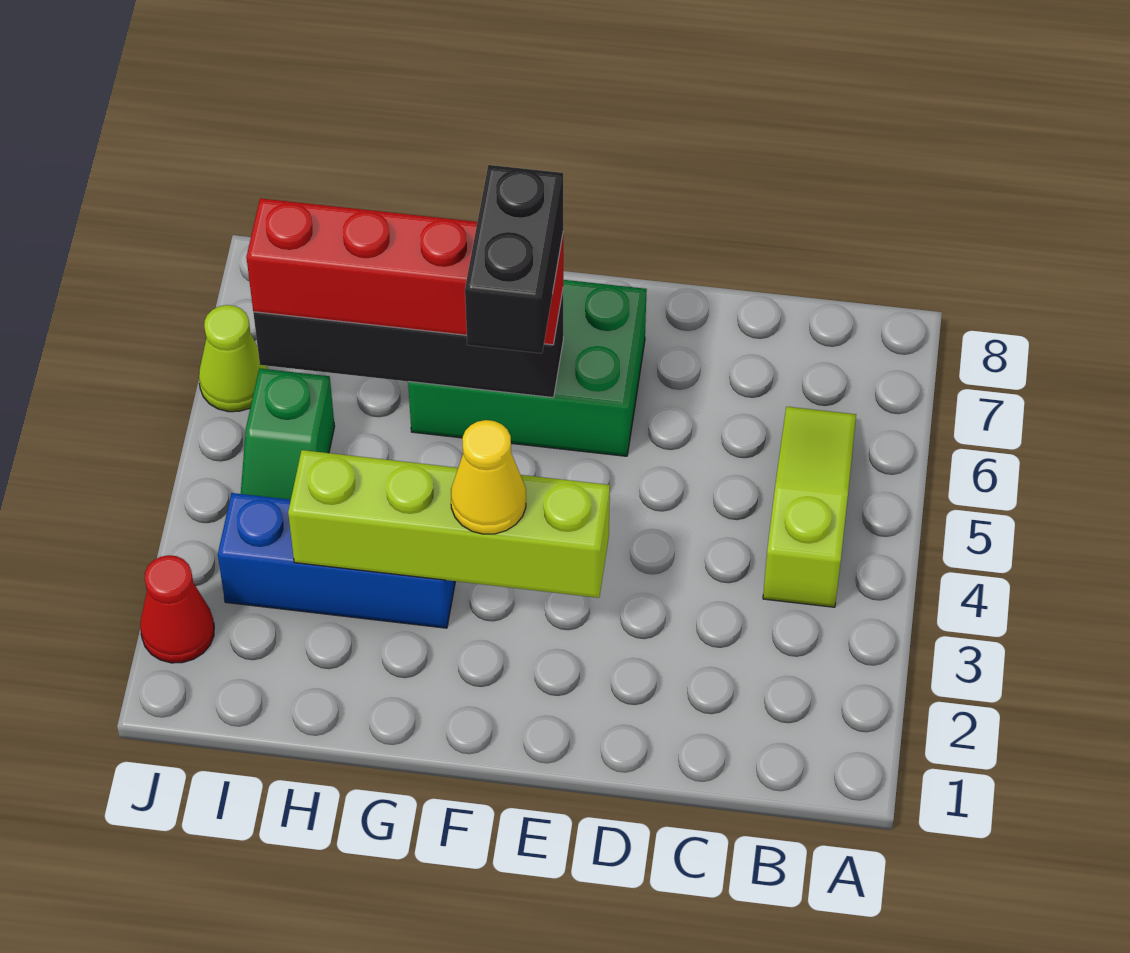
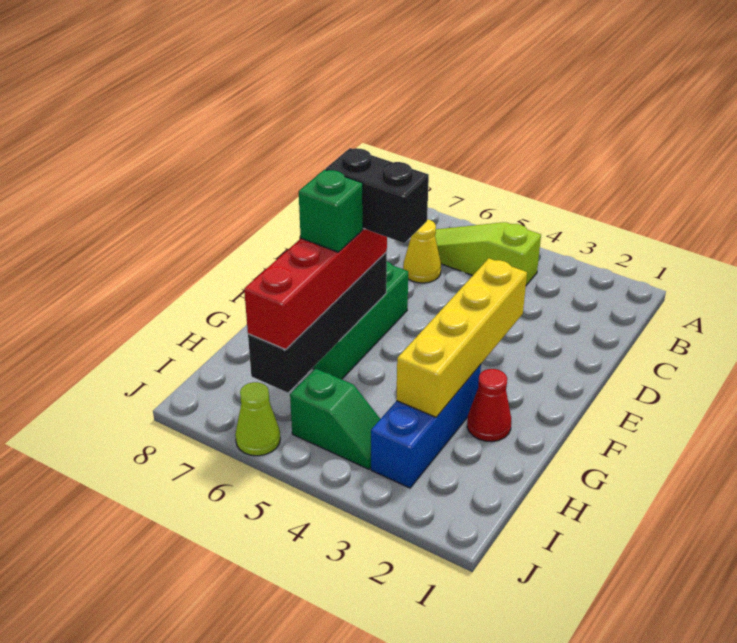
lime brick E3:H3 level 2 -> yellow brick E3:H3 level 2
yellow cone F3 level 3 -> yellow cone C6 level 1
none -> green brick G6 level 4
red cone J2 level 1 -> red cone G2 level 1

